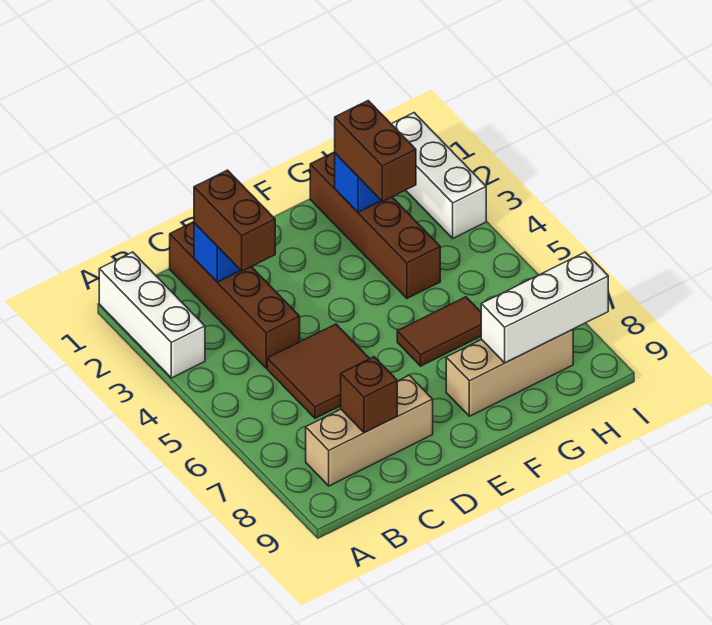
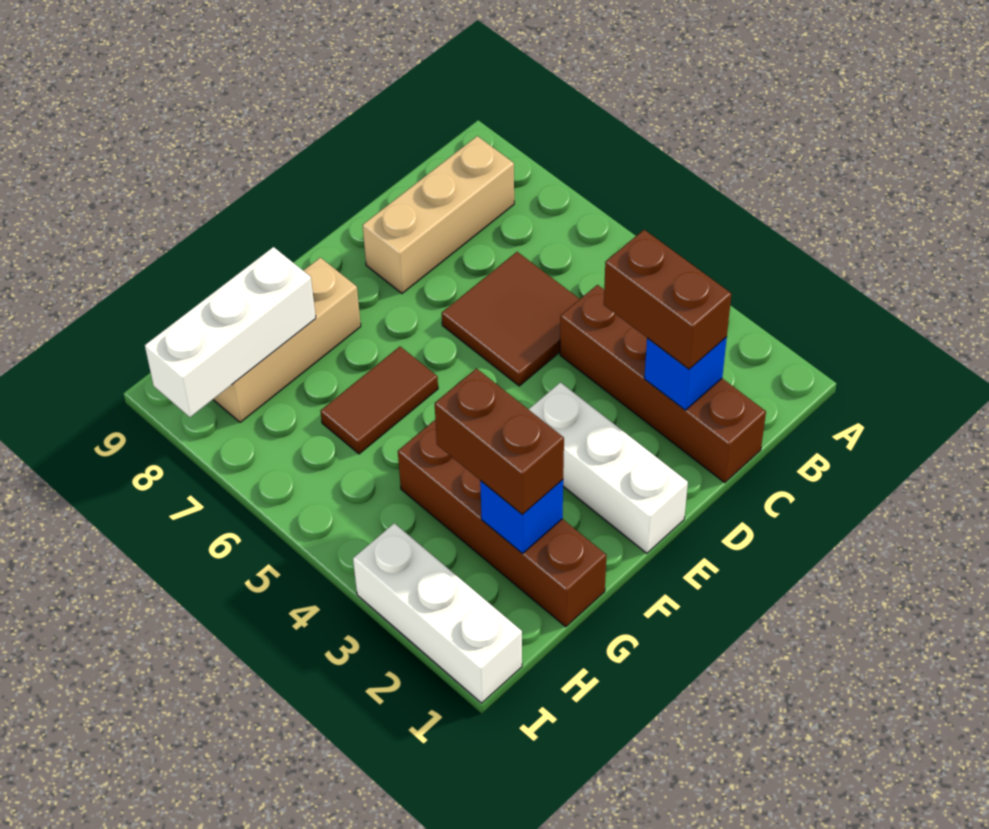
white brick A1:A3 level 1 -> white brick E1:E3 level 1
brown brick C8 level 2 -> none

